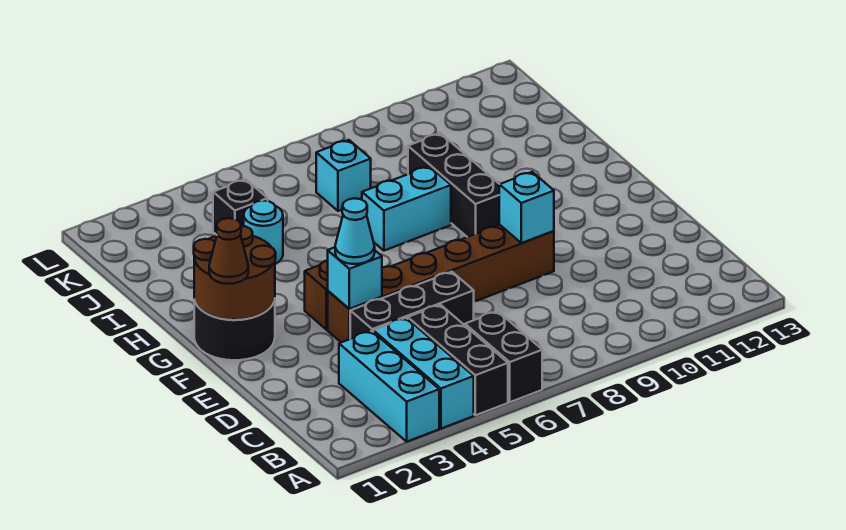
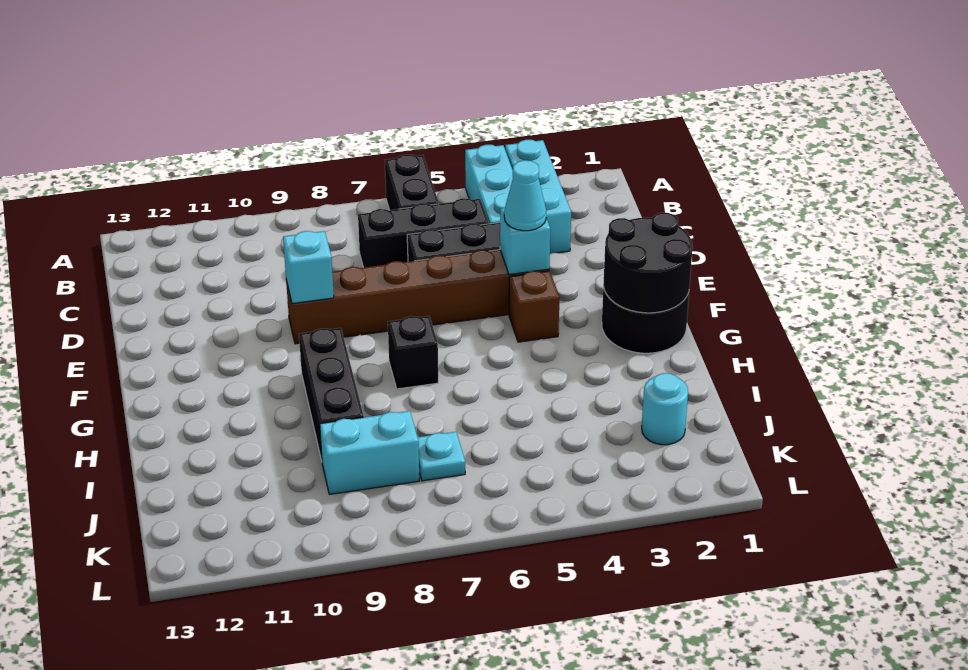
black brick A5:C5 level 1 -> black brick C5:C7 level 1
brown round brick F1:G2 level 2 -> black round brick F1:G2 level 2
brown cone F1 level 3 -> none
cyan brick H7:H8 level 1 -> cyan brick J8:J9 level 1
cyan round brick I4 level 1 -> cyan round brick J2 level 1
black brick J4 level 1 -> black brick G7 level 1
cyan brick J7 level 1 -> cyan plate J7 level 1

